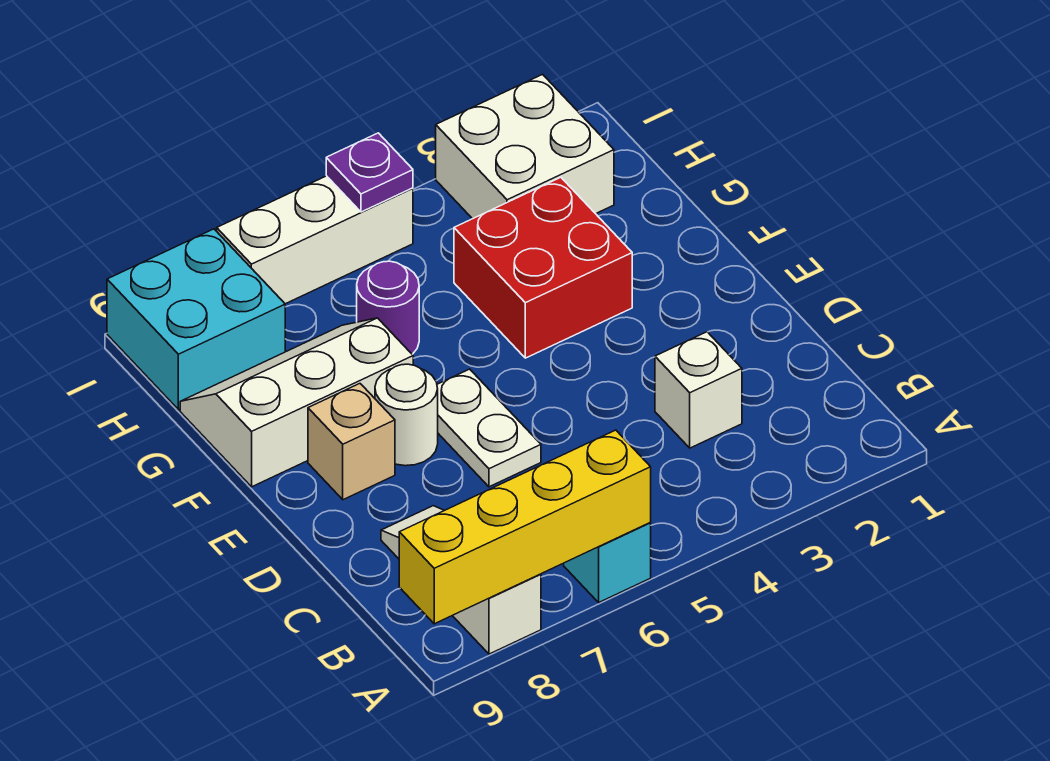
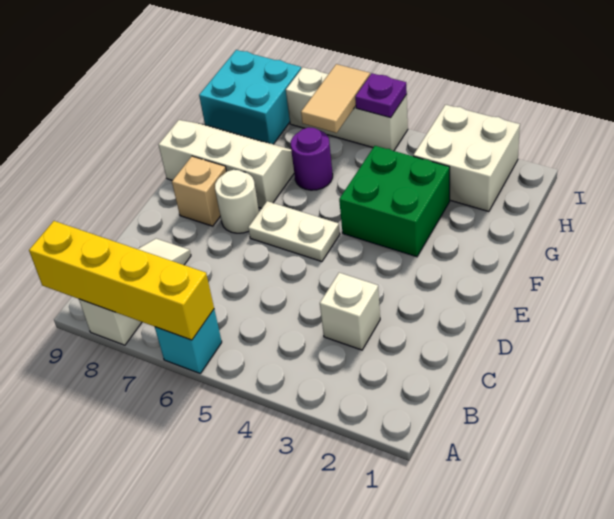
white plate D6:E6 level 1 -> white plate E5:E6 level 1
red brick F3:G4 level 1 -> green brick F3:G4 level 1
none -> tan tile H6:I6 level 2

